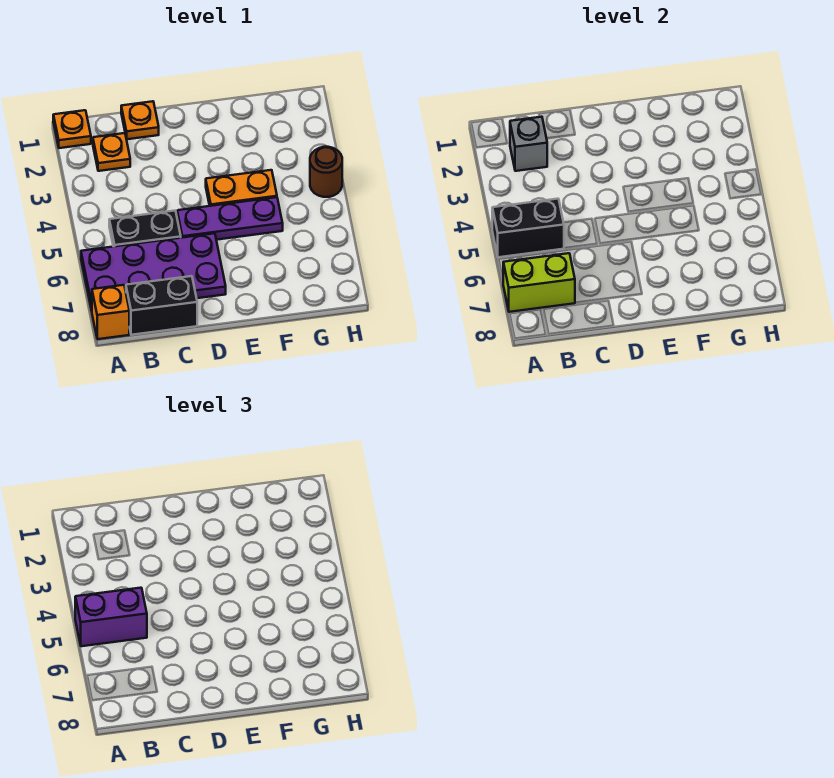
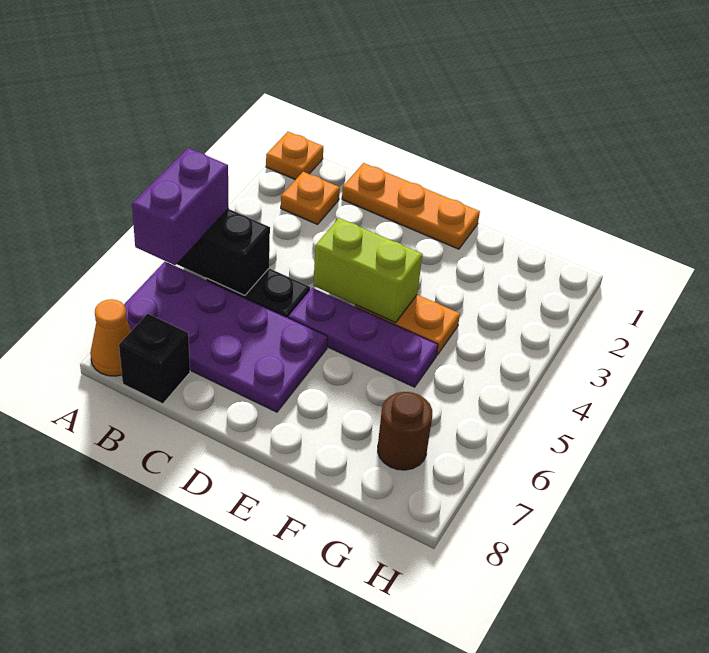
purple brick A5:B5 level 3 -> purple brick A5:A6 level 3
lime brick A7:B7 level 2 -> lime brick D4:E4 level 2
orange brick A8 level 1 -> orange cone A8 level 1
grey brick B2 level 2 -> none
black brick B8:C8 level 1 -> black brick B8 level 1
orange plate C1 level 1 -> orange plate C1:E1 level 1
brown round brick H4 level 1 -> brown round brick G7 level 1

